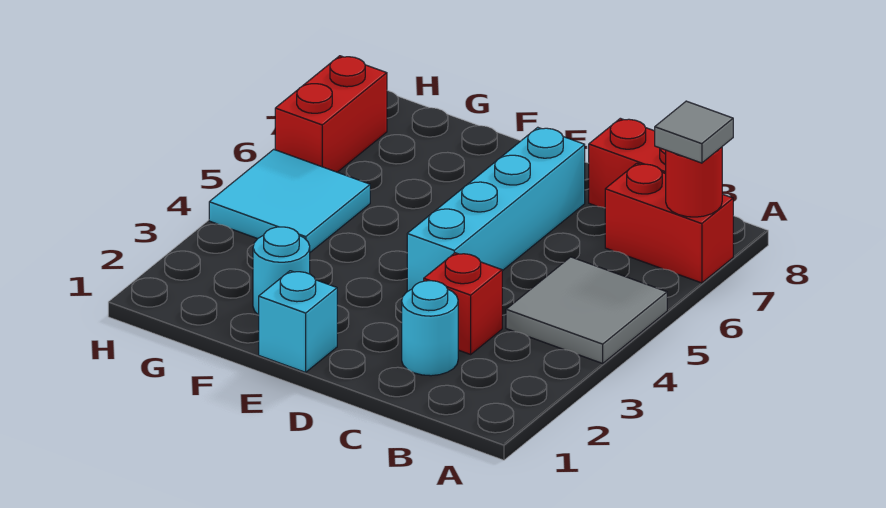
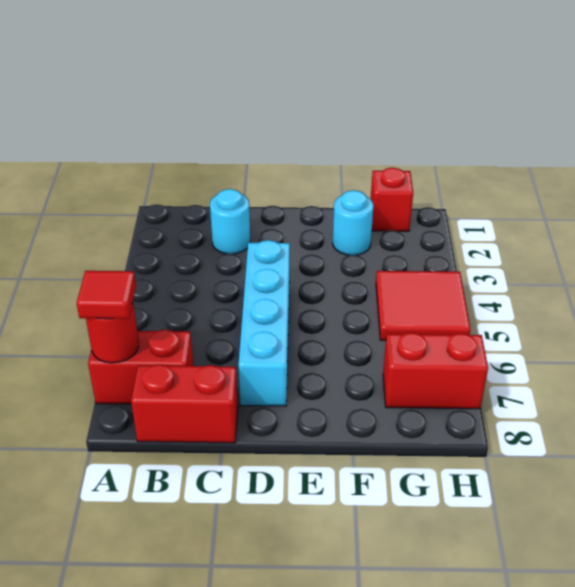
grey tile A4:B5 level 1 -> none
grey tile A7 level 3 -> red tile A7 level 3
red brick C3 level 1 -> red brick G1 level 1
cyan brick E1 level 1 -> none
cyan tile G4:H5 level 1 -> red tile G4:H5 level 1
red brick H6:H7 level 1 -> red brick G7:H7 level 1

